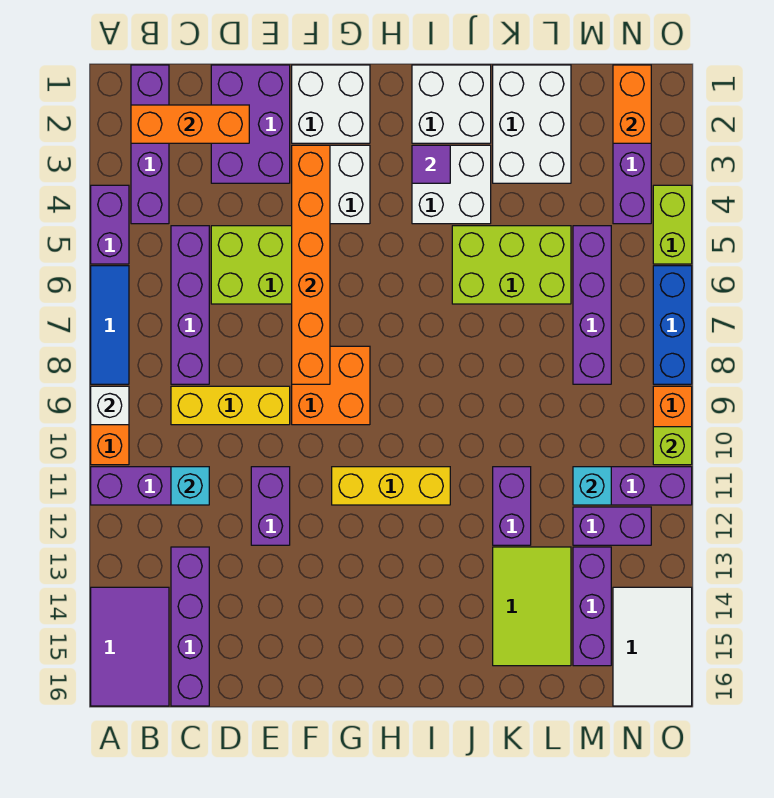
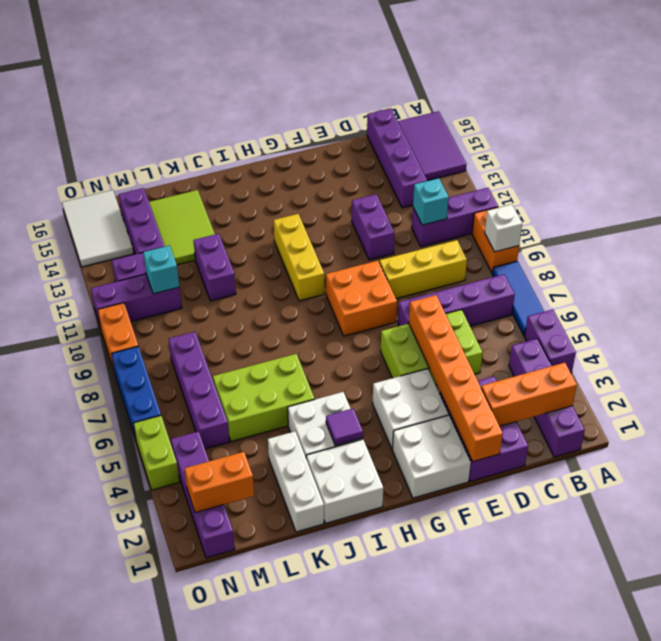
purple brick C5:C8 level 1 -> purple brick B7:E7 level 1
orange brick F3:F8 level 2 -> orange brick E1:E6 level 2
yellow brick G11:I11 level 1 -> yellow brick H10:H12 level 1
white brick K1:L3 level 1 -> white brick K1:K3 level 1
orange brick N1:N2 level 2 -> orange brick M2:N2 level 2
lime brick O10 level 2 -> none

